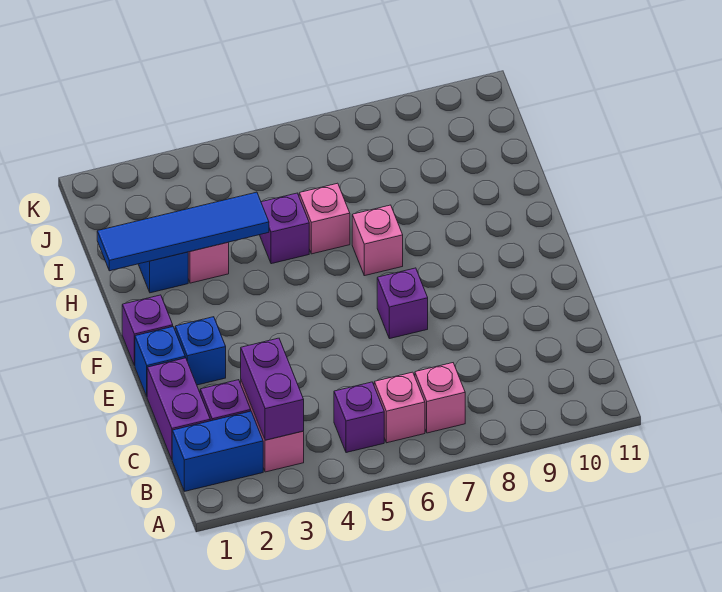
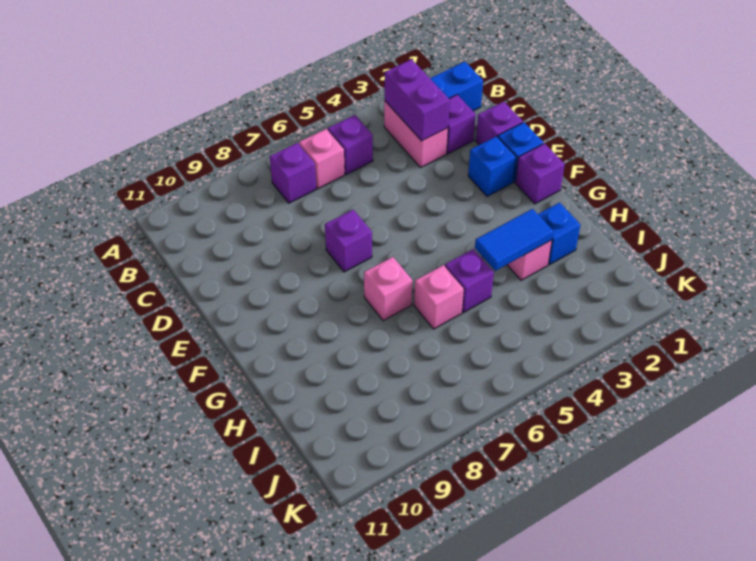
pink brick B7 level 1 -> purple brick B7 level 1
purple brick C1:D1 level 1 -> purple brick D1 level 1
blue tile H1:H4 level 2 -> blue tile H3:H4 level 2

